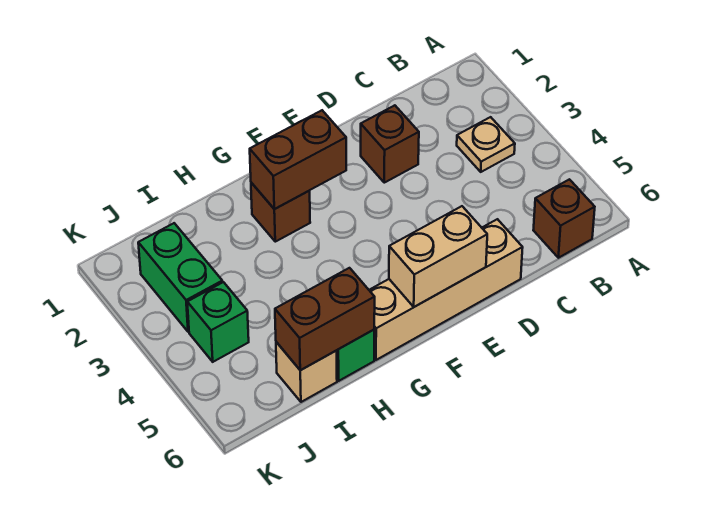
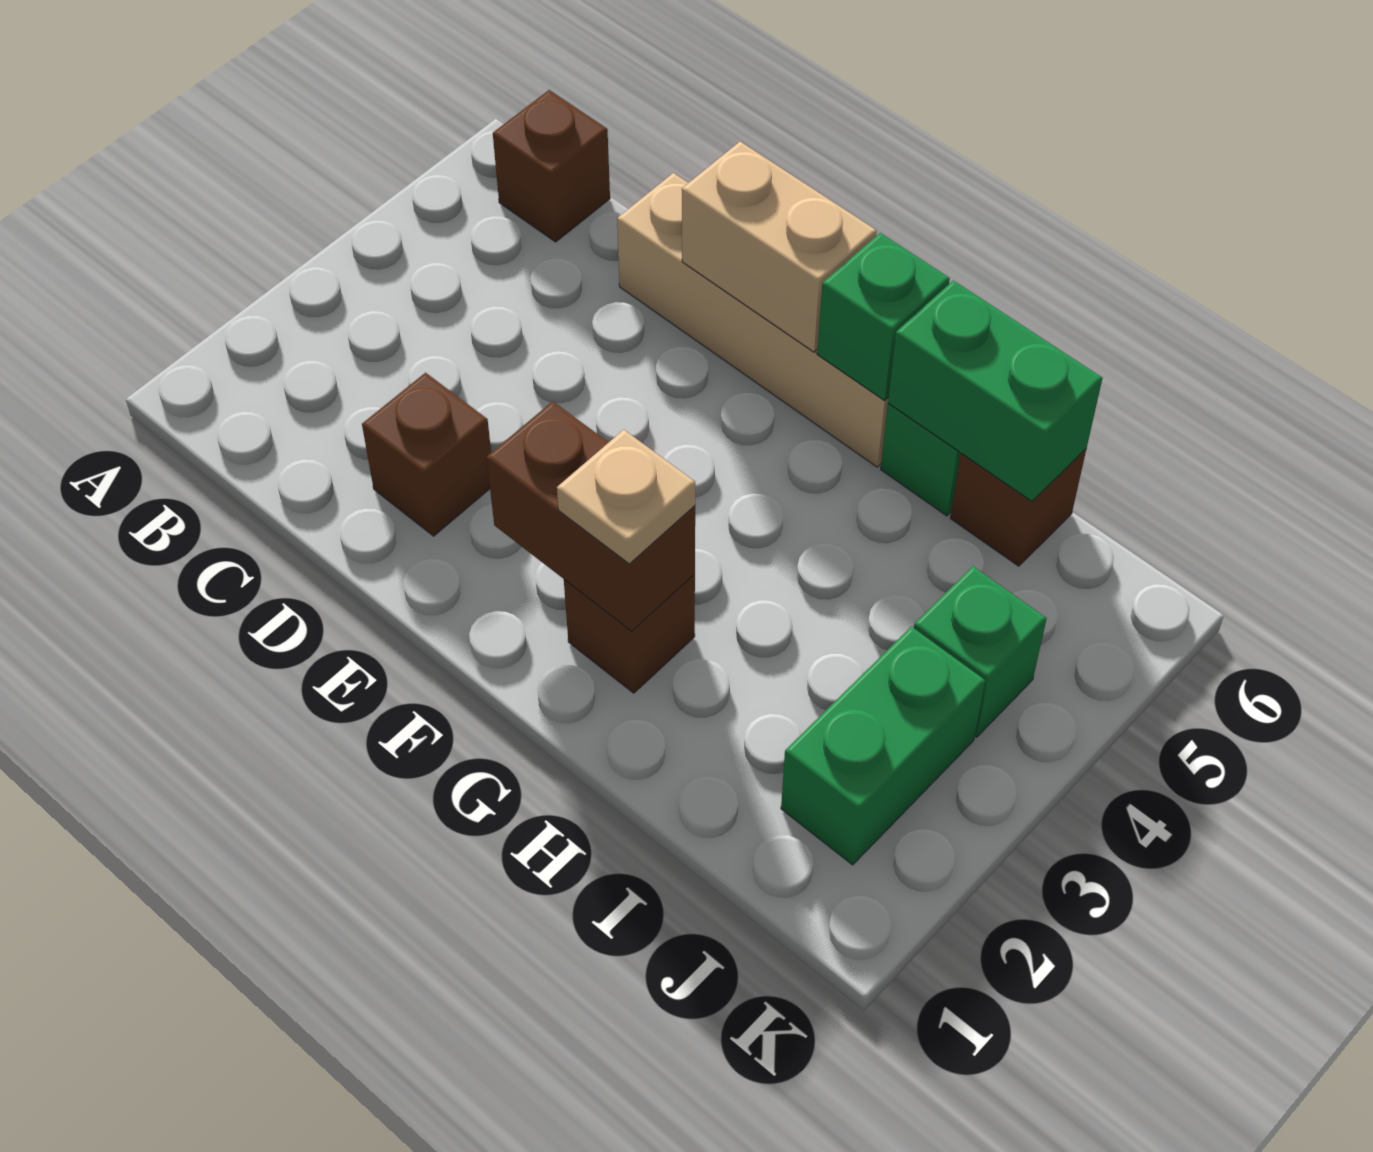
tan plate B3 level 1 -> tan plate G2 level 3
none -> green brick G6 level 2
brown brick H6:I6 level 2 -> green brick H6:I6 level 2
tan brick I6 level 1 -> brown brick I6 level 1

